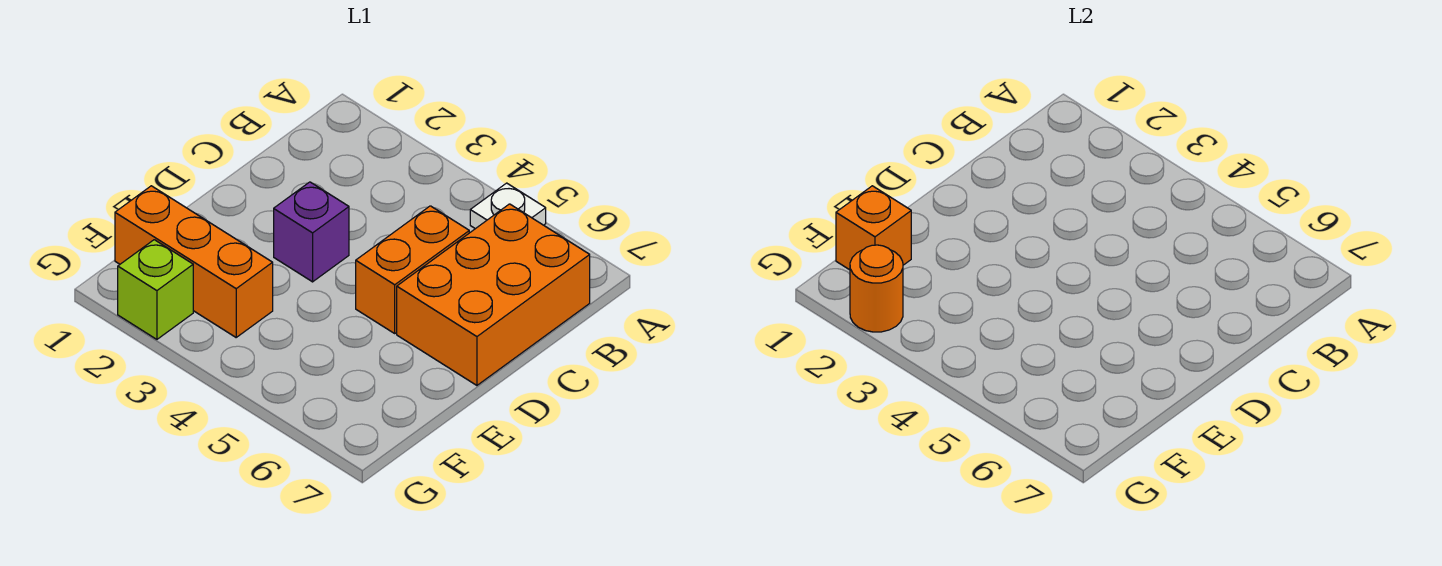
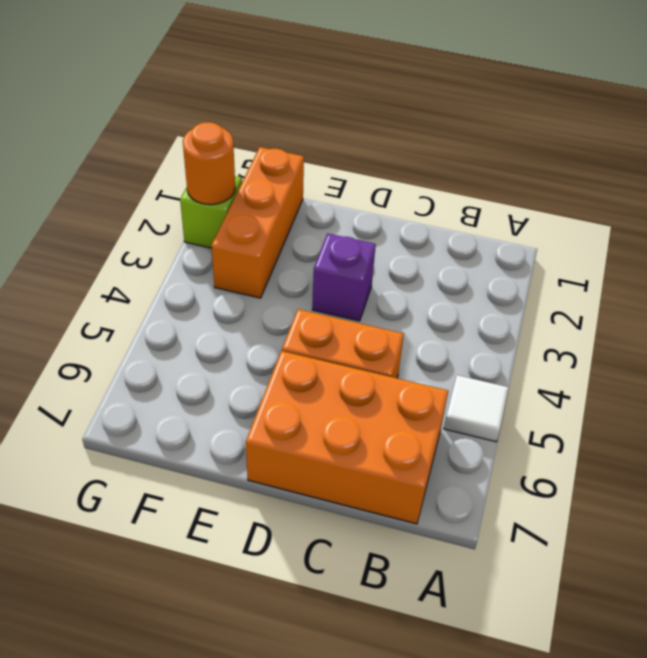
white plate A5 level 1 -> white tile A5 level 1
orange brick F1 level 2 -> none

